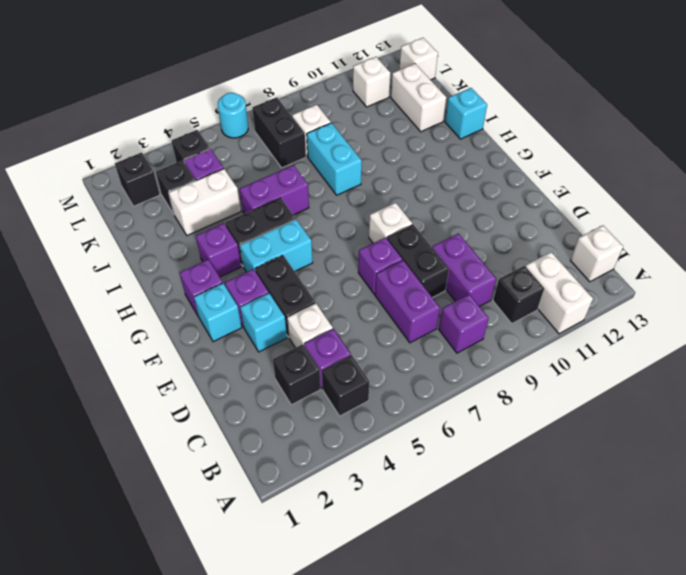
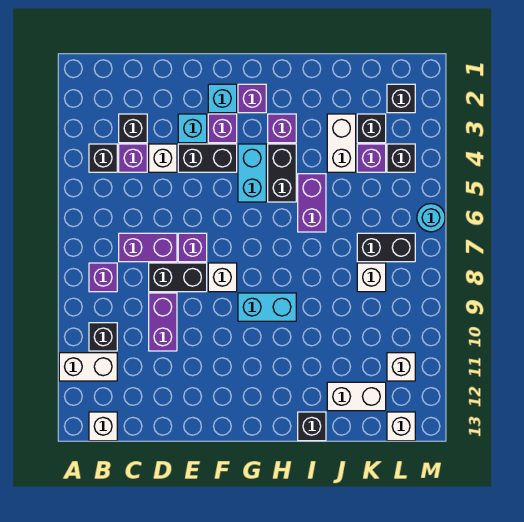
purple brick C9:D9 level 1 -> purple brick D9:D10 level 1
cyan brick I8:J8 level 1 -> cyan brick G9:H9 level 1
cyan brick I13 level 1 -> black brick I13 level 1

